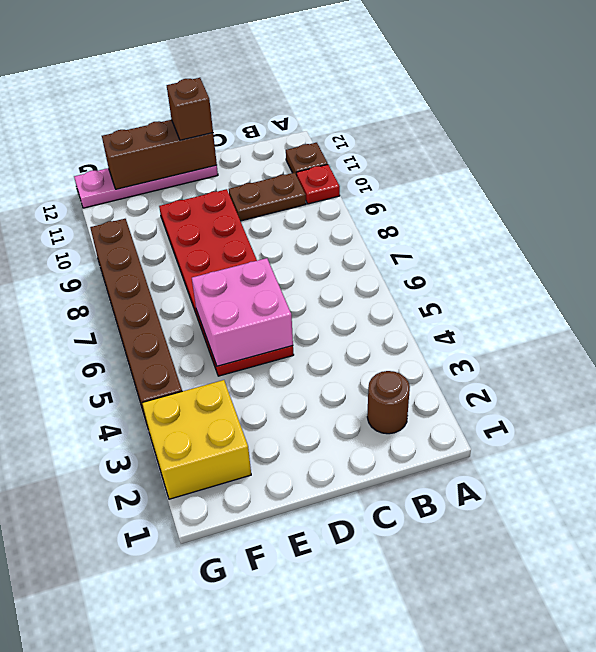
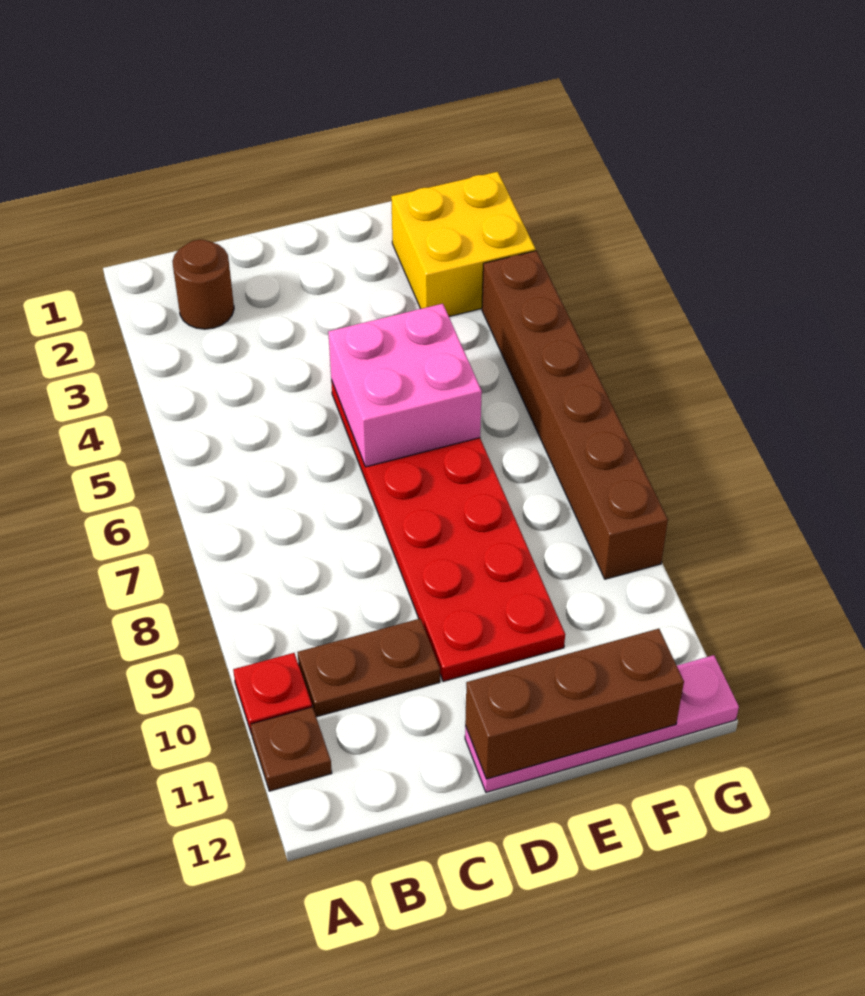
brown brick D12 level 3 -> none

